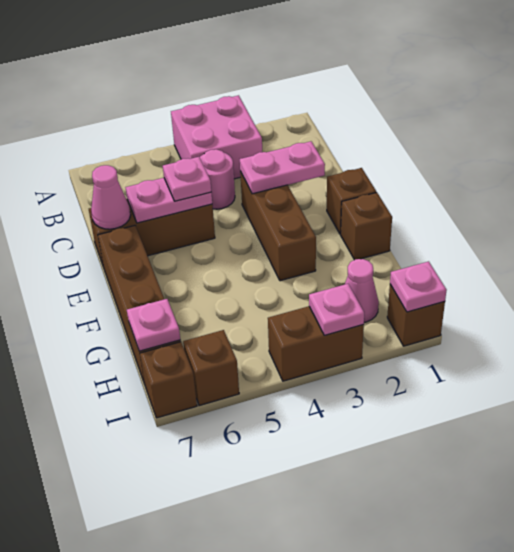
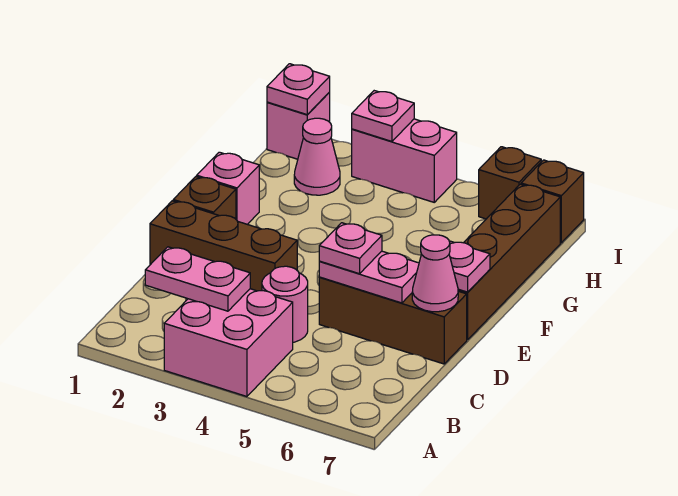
pink plate D2:D3 level 2 -> pink plate B2:B3 level 2
brown brick D3:F3 level 1 -> brown brick D1:D3 level 1
brown brick F1 level 1 -> pink brick F1 level 1
pink plate H7 level 2 -> pink plate E7 level 2
brown brick I1 level 1 -> pink brick I1 level 1
brown brick I3:I4 level 1 -> pink brick I3:I4 level 1

